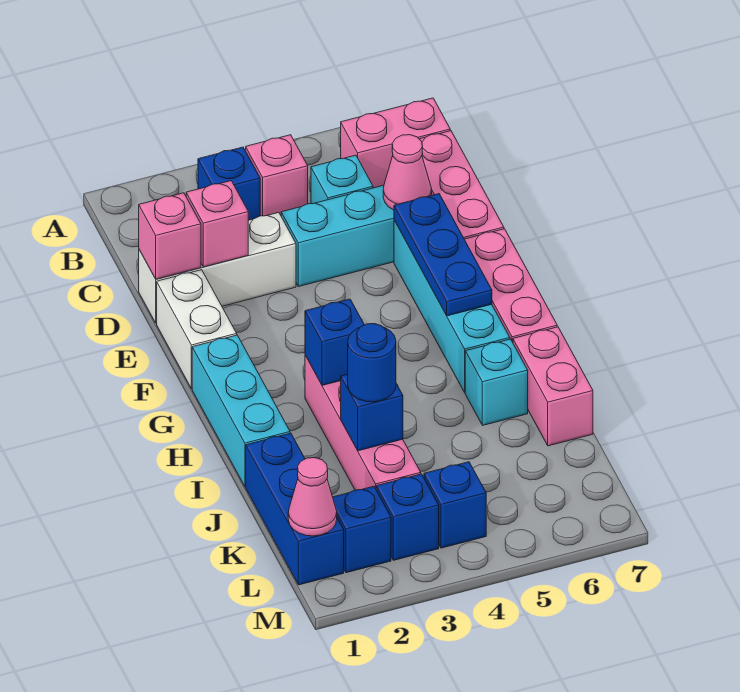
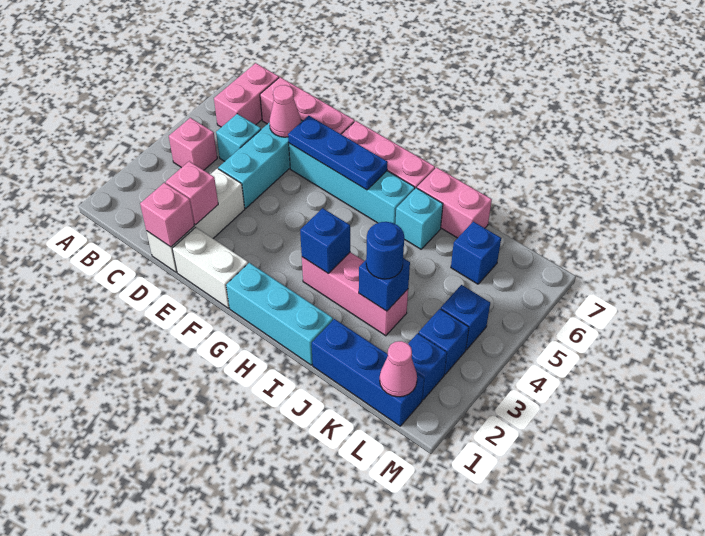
blue brick B3 level 1 -> blue brick K6 level 1
pink brick H3:K3 level 1 -> pink brick H3:J3 level 1

